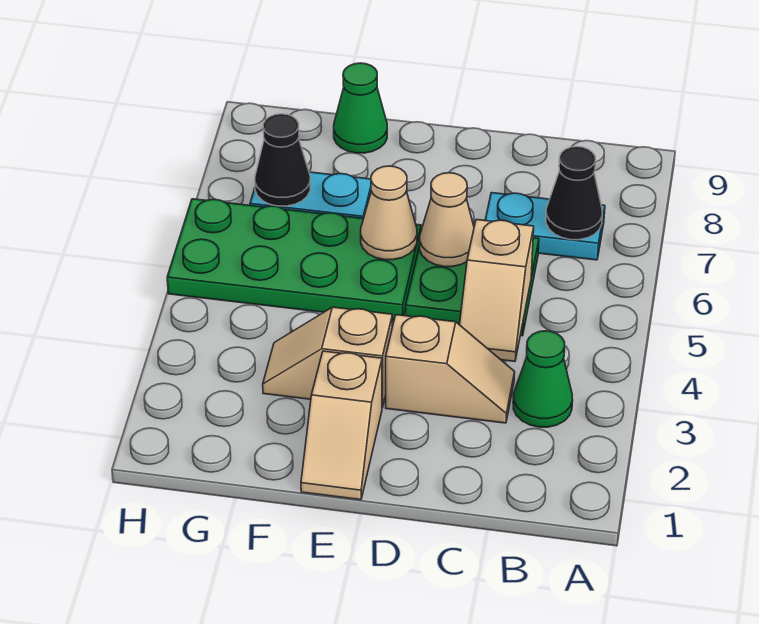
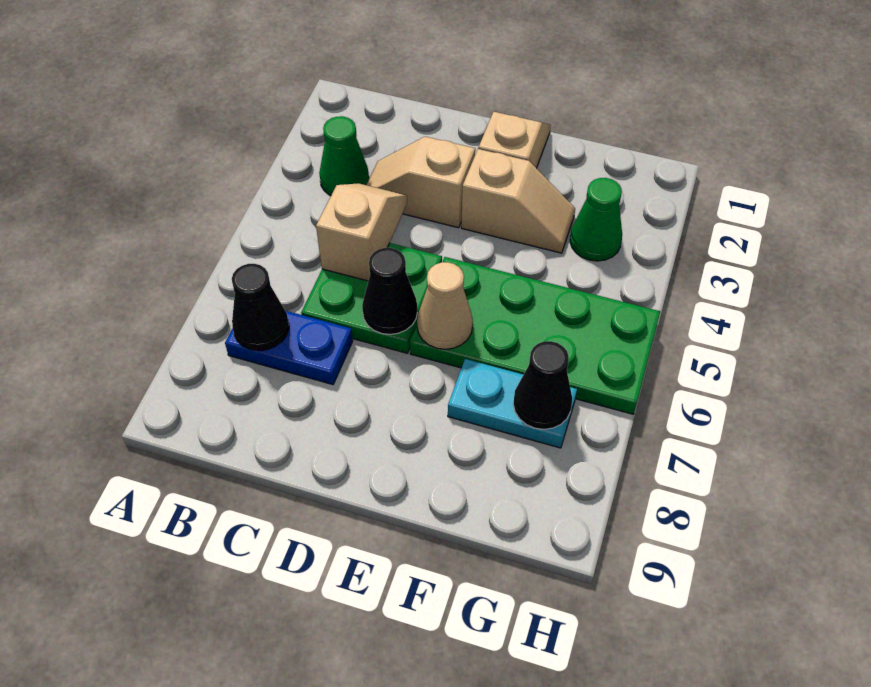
cyan plate B7:C7 level 1 -> blue plate B7:C7 level 1
tan cone D6 level 2 -> black cone D6 level 2
green cone F9 level 1 -> green cone G3 level 1

